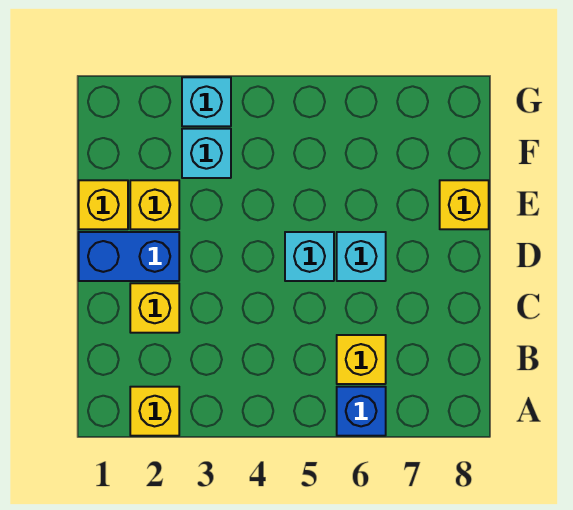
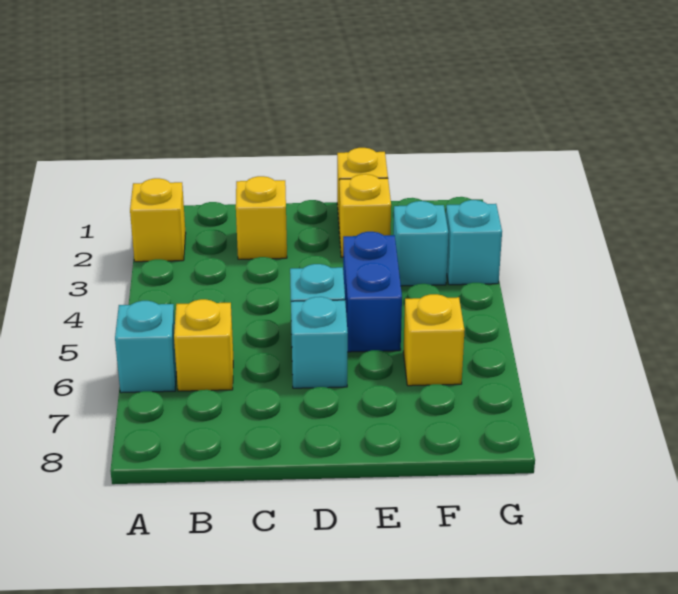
blue brick A6 level 1 -> cyan brick A6 level 1
blue brick D1:D2 level 1 -> blue brick E4:E5 level 1
yellow brick E8 level 1 -> yellow brick F6 level 1

